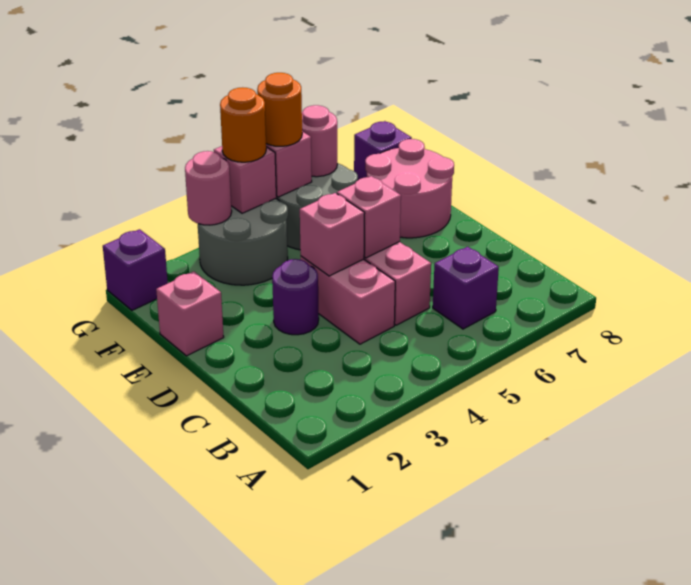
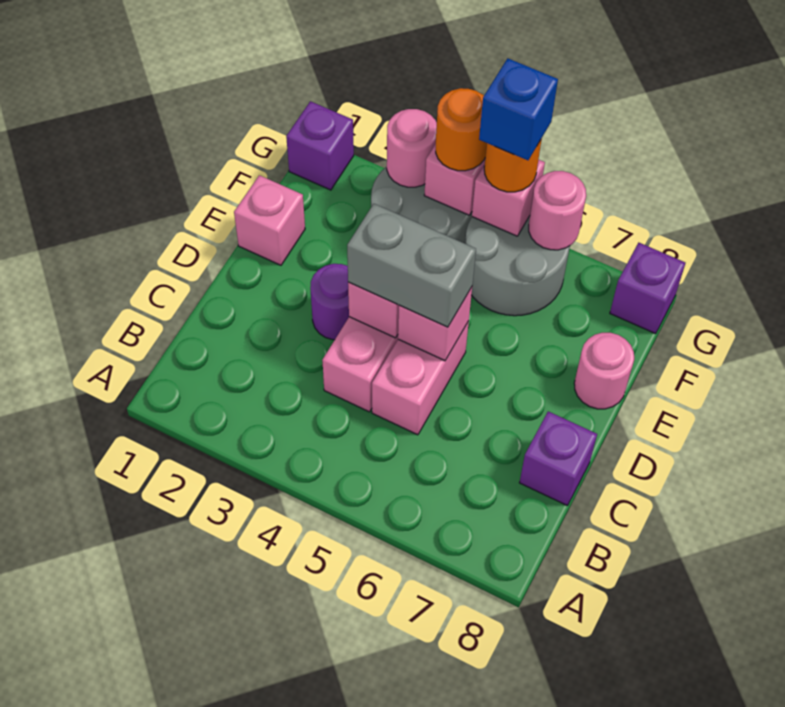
purple brick B6 level 1 -> purple brick C8 level 1
none -> grey brick D4:D5 level 3
pink round brick E7:F8 level 1 -> pink round brick E8 level 1
none -> blue brick G5 level 4

